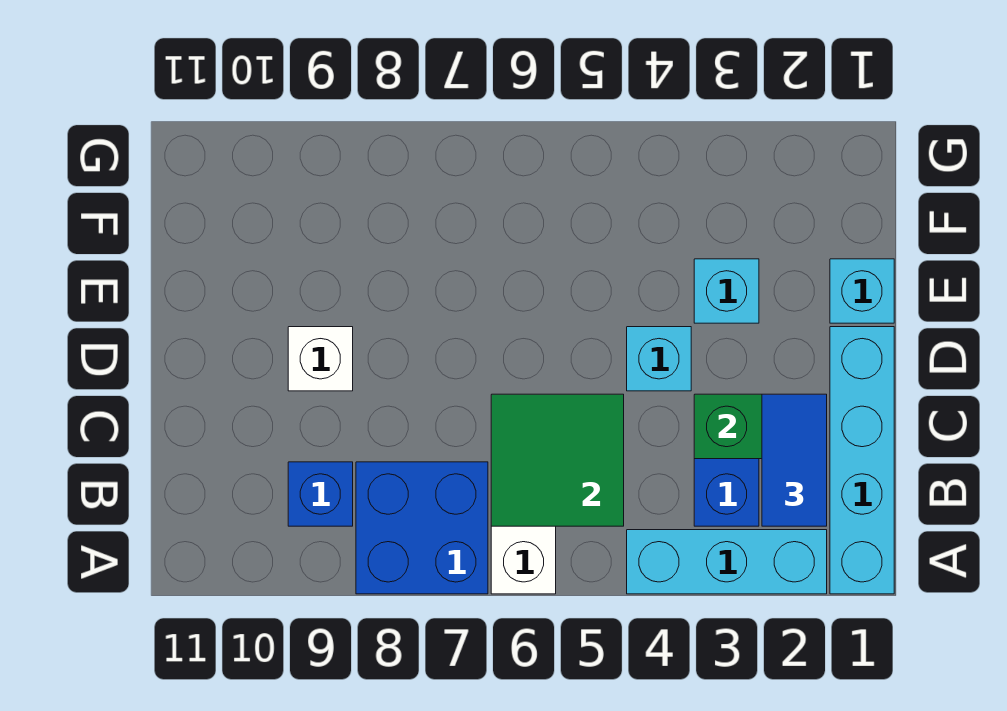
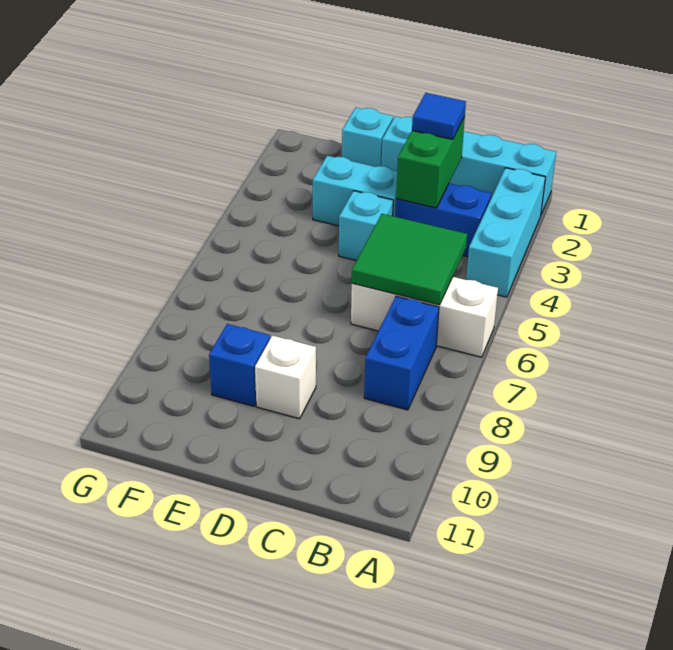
blue brick A7:B8 level 1 -> blue brick B7:B8 level 1
blue tile B2:C2 level 3 -> blue tile C2 level 3
blue brick B9 level 1 -> blue brick E9 level 1
cyan brick E3 level 1 -> cyan brick D3:E3 level 1

